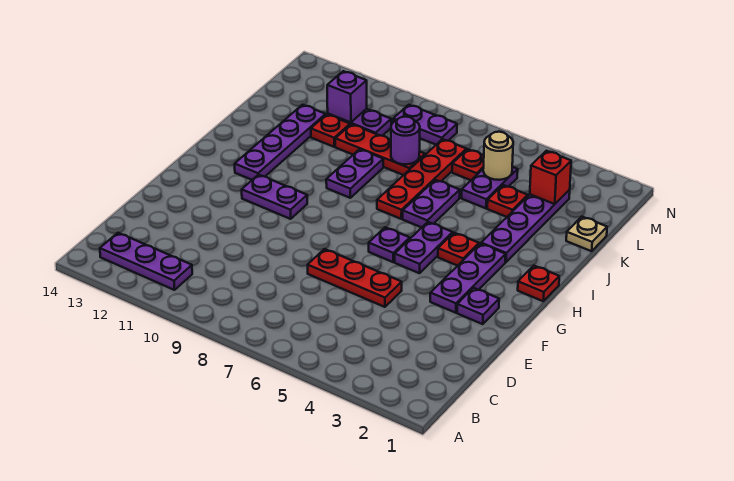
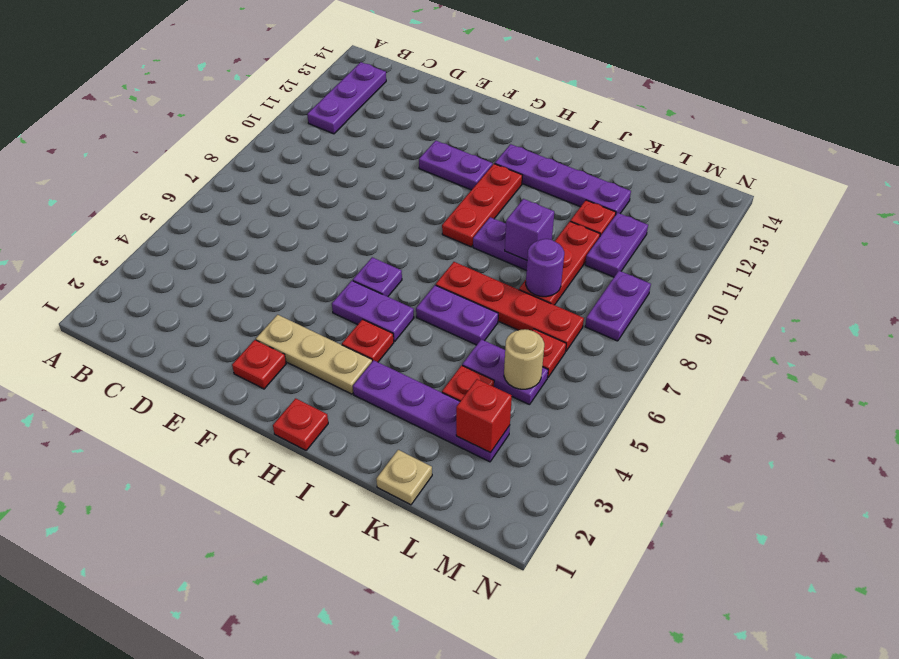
red plate E5:E7 level 1 -> red plate H9:H11 level 1
purple plate F2 level 1 -> red plate F2 level 1
purple plate F3:H3 level 1 -> tan plate F3:H3 level 1
purple plate G10:G11 level 1 -> purple plate F11:G11 level 1
purple brick L11 level 2 -> purple brick J9 level 2

